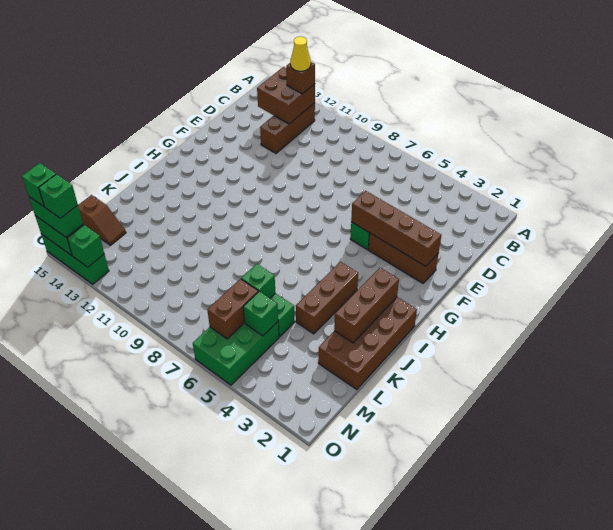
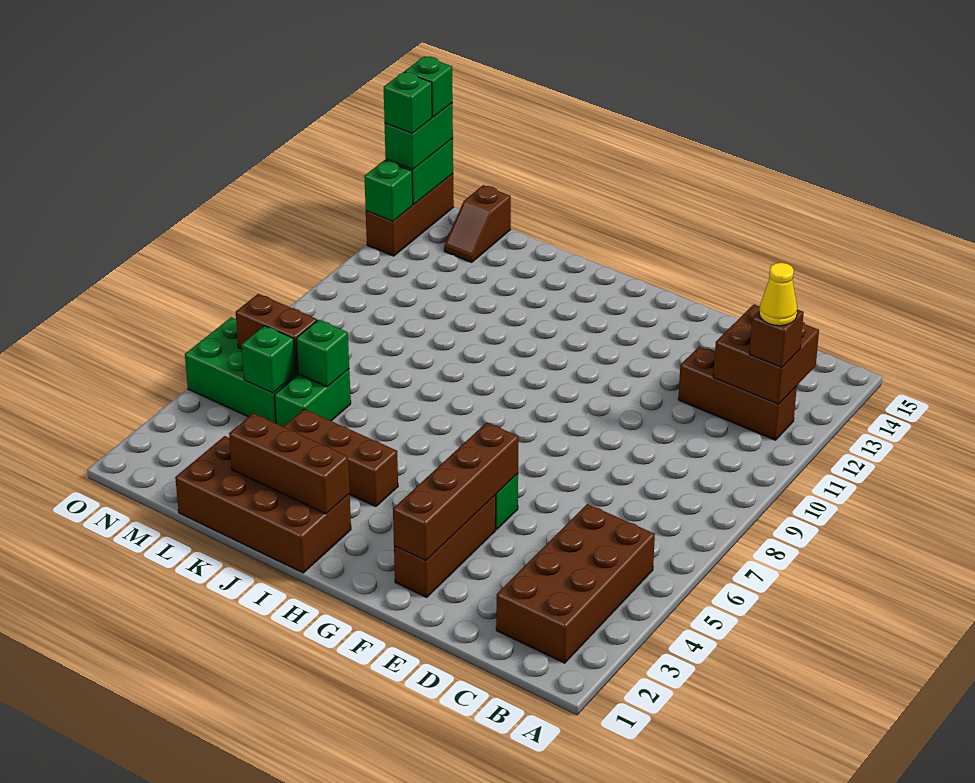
none -> brown brick B2:C5 level 1
green brick O13:O15 level 1 -> brown brick O13:O15 level 1

